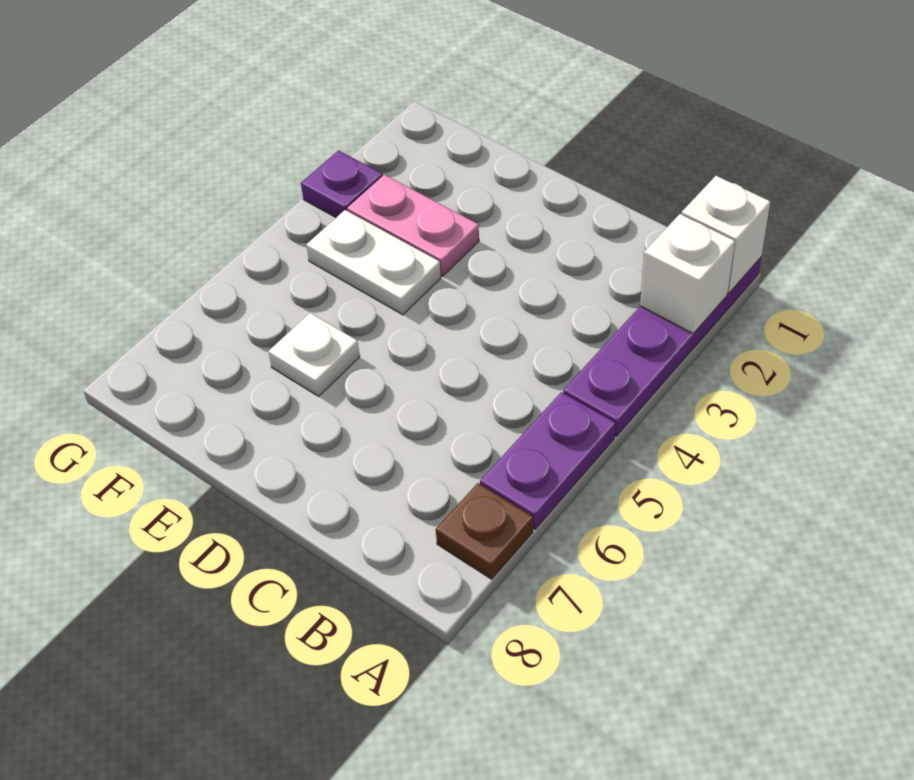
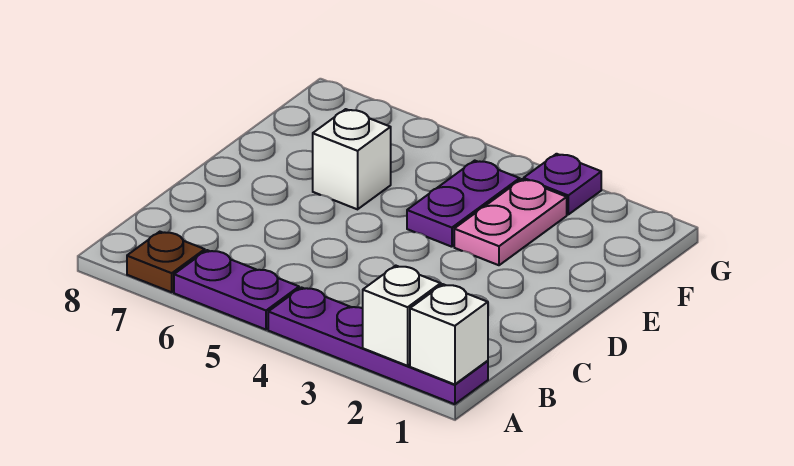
white plate E4:F4 level 1 -> purple plate E4:F4 level 1
white plate E6 level 1 -> white brick E6 level 1

